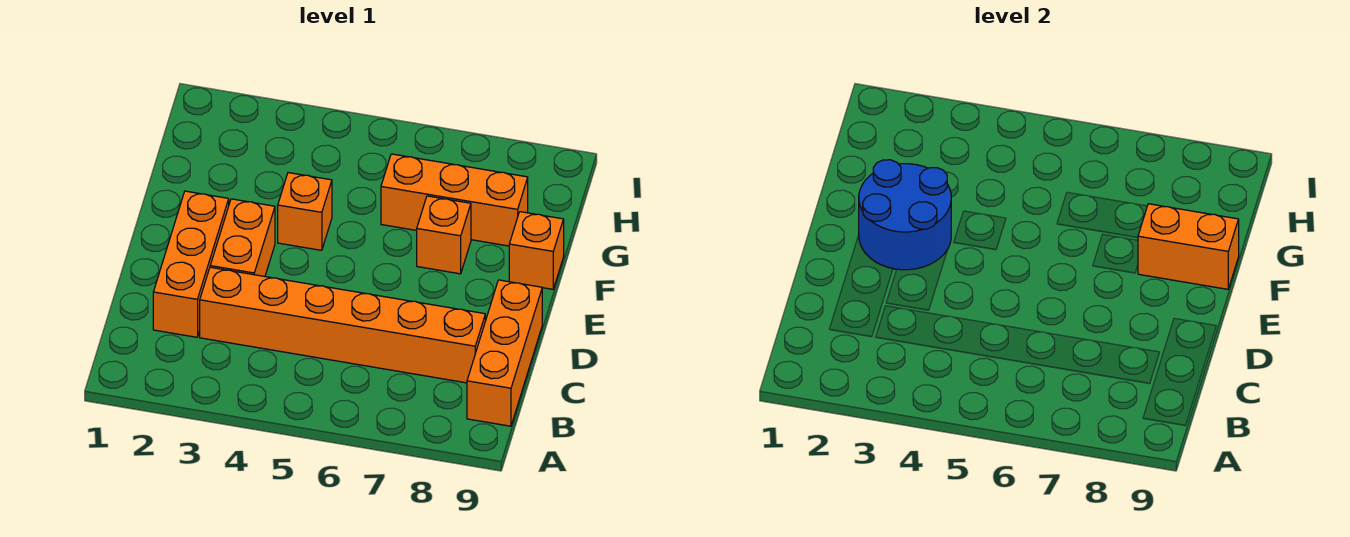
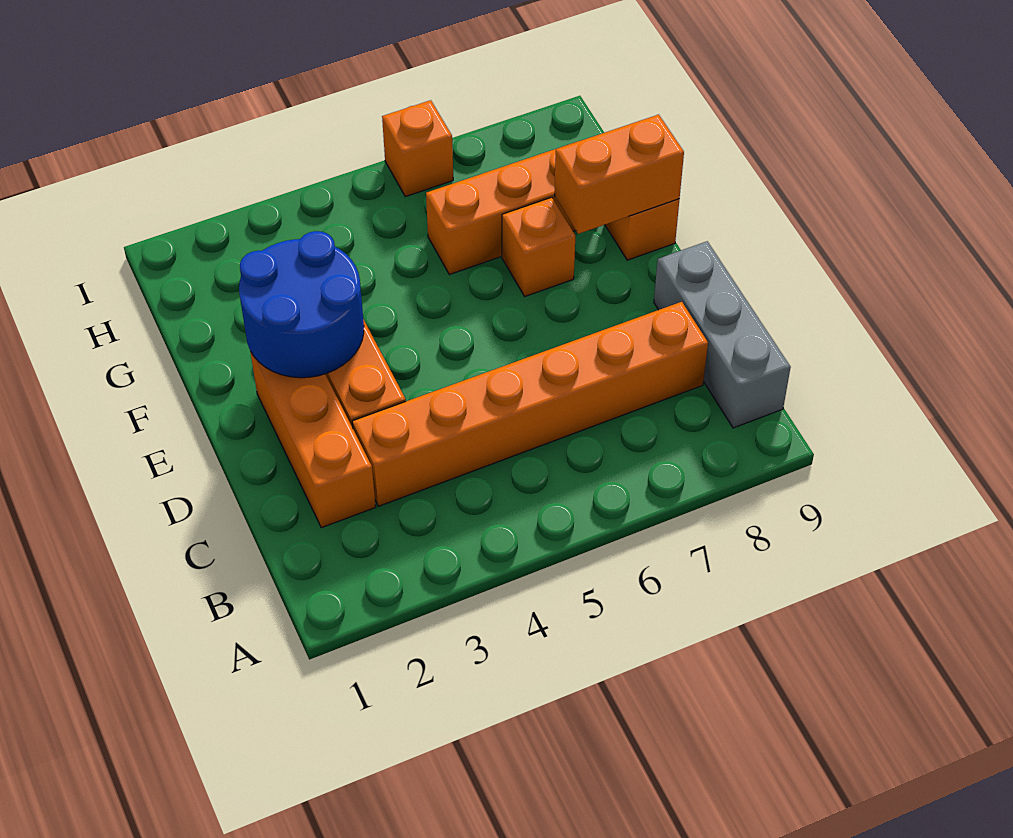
orange brick B9:D9 level 1 -> grey brick B9:D9 level 1
orange brick F4 level 1 -> orange brick I6 level 1

